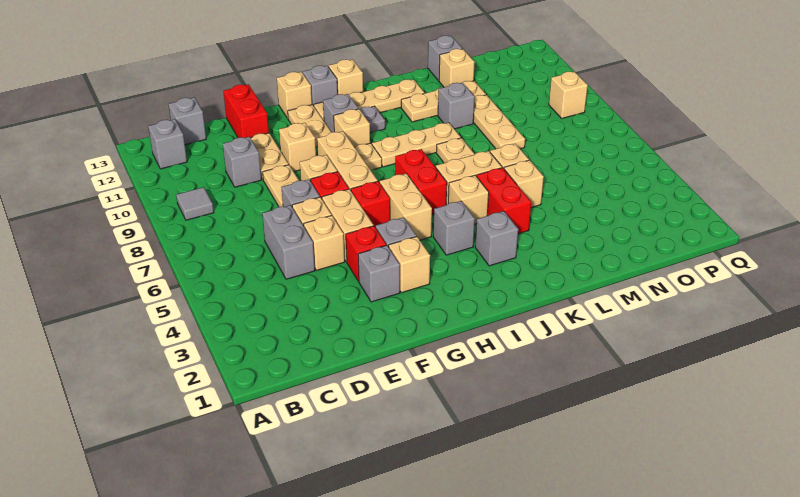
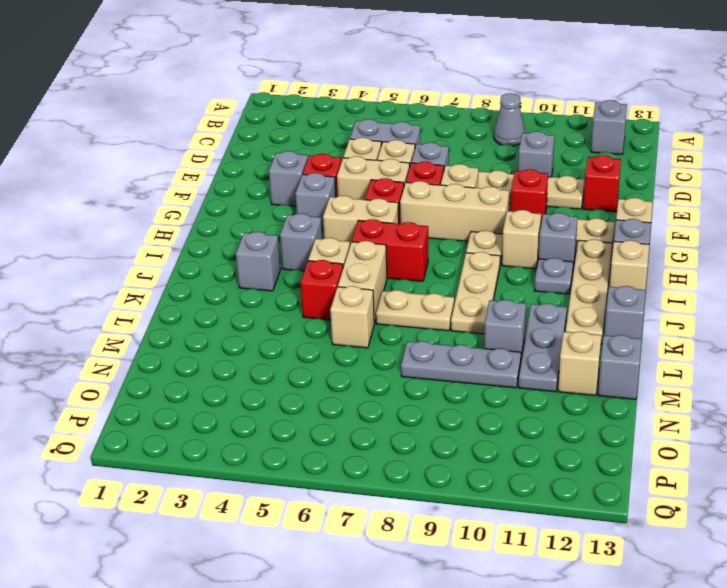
grey tile B9 level 1 -> grey cone B9 level 1
grey brick C13 level 1 -> grey brick K13 level 1
red brick E12:E13 level 1 -> red brick E12 level 1
tan brick F10 level 1 -> red brick F10 level 1
tan brick G3 level 1 -> none
red brick K4:K5 level 1 -> red brick K5 level 1
tan plate K11:M11 level 1 -> grey plate K11:M11 level 1
tan brick L5 level 1 -> none
tan plate M8:M10 level 1 -> grey plate M8:M10 level 1
tan brick P9 level 1 -> none

